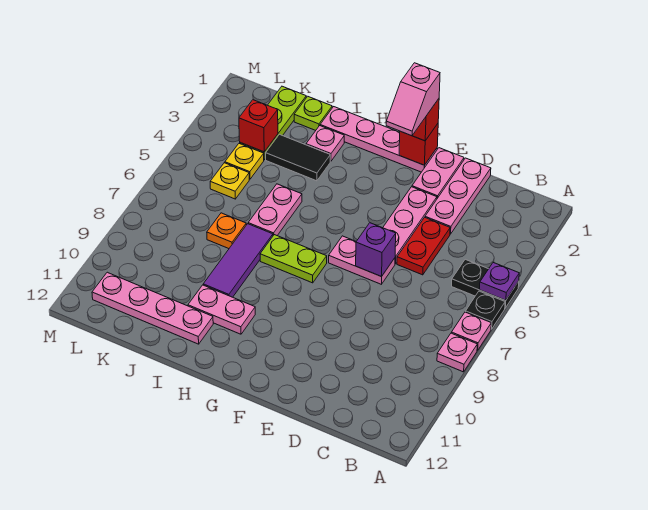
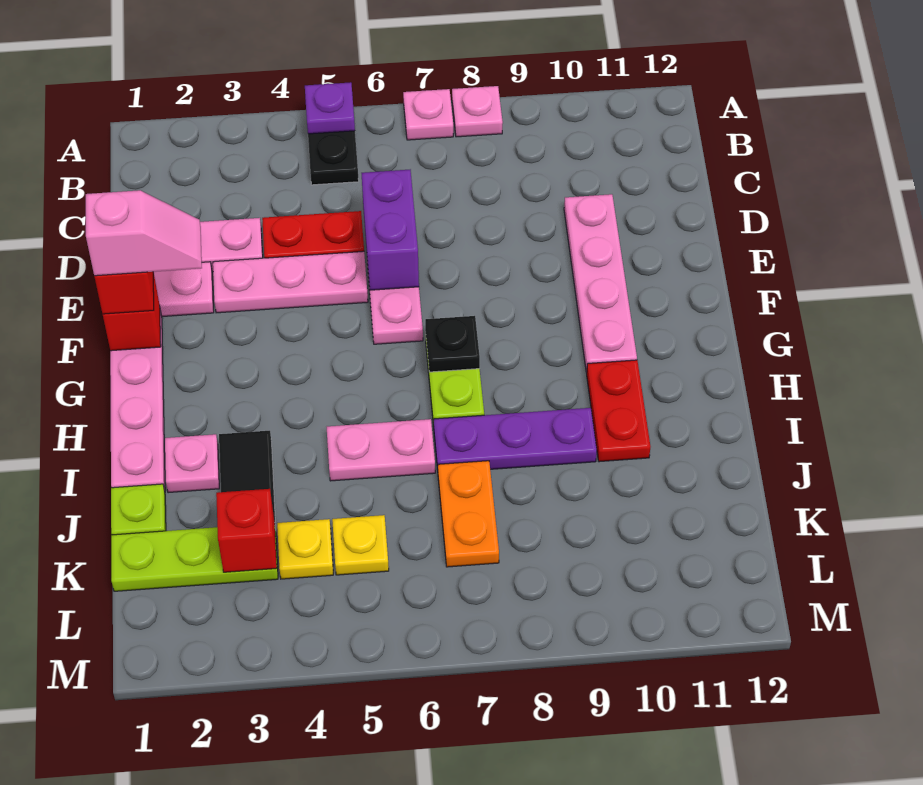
black plate A6 level 1 -> black plate G7 level 2
purple brick E6 level 2 -> purple brick D6:E6 level 2
pink plate H10:I10 level 1 -> red plate H10:I10 level 1
purple tile I7:I9 level 1 -> purple plate I7:I9 level 1
pink plate I11:L11 level 1 -> pink plate D10:G10 level 1
orange plate J7 level 1 -> orange plate J7:K7 level 1

